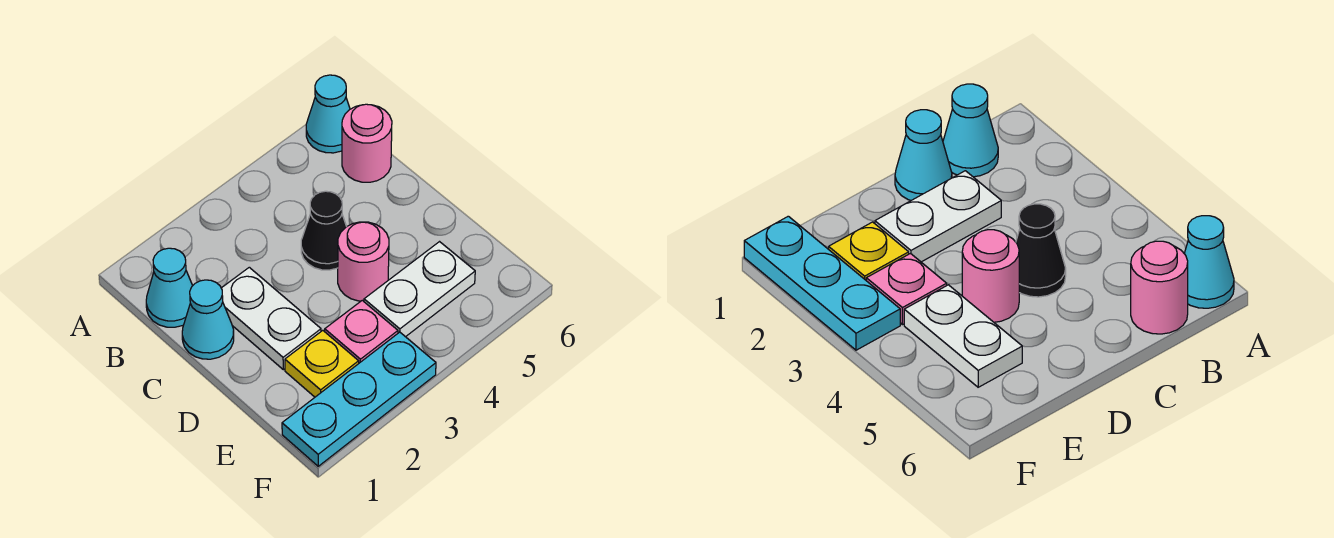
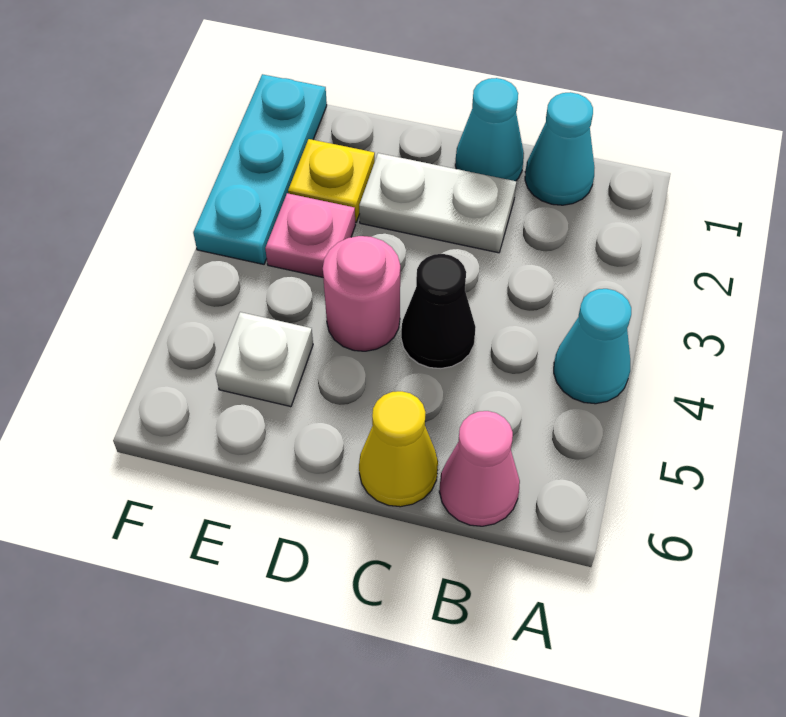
cyan cone A6 level 1 -> cyan cone A4 level 1
pink round brick B6 level 1 -> pink cone B6 level 1
none -> yellow cone C6 level 1
white plate E4:E5 level 1 -> white plate E5 level 1

